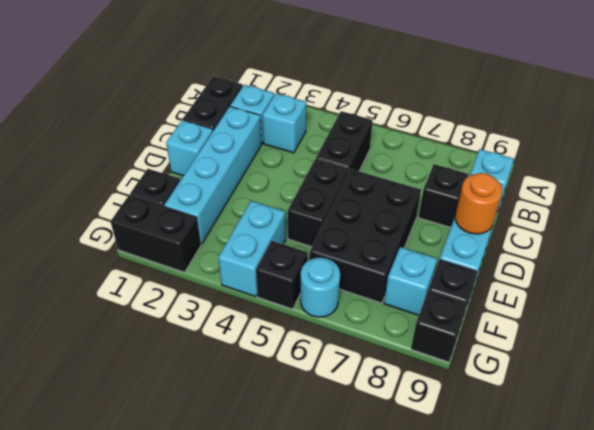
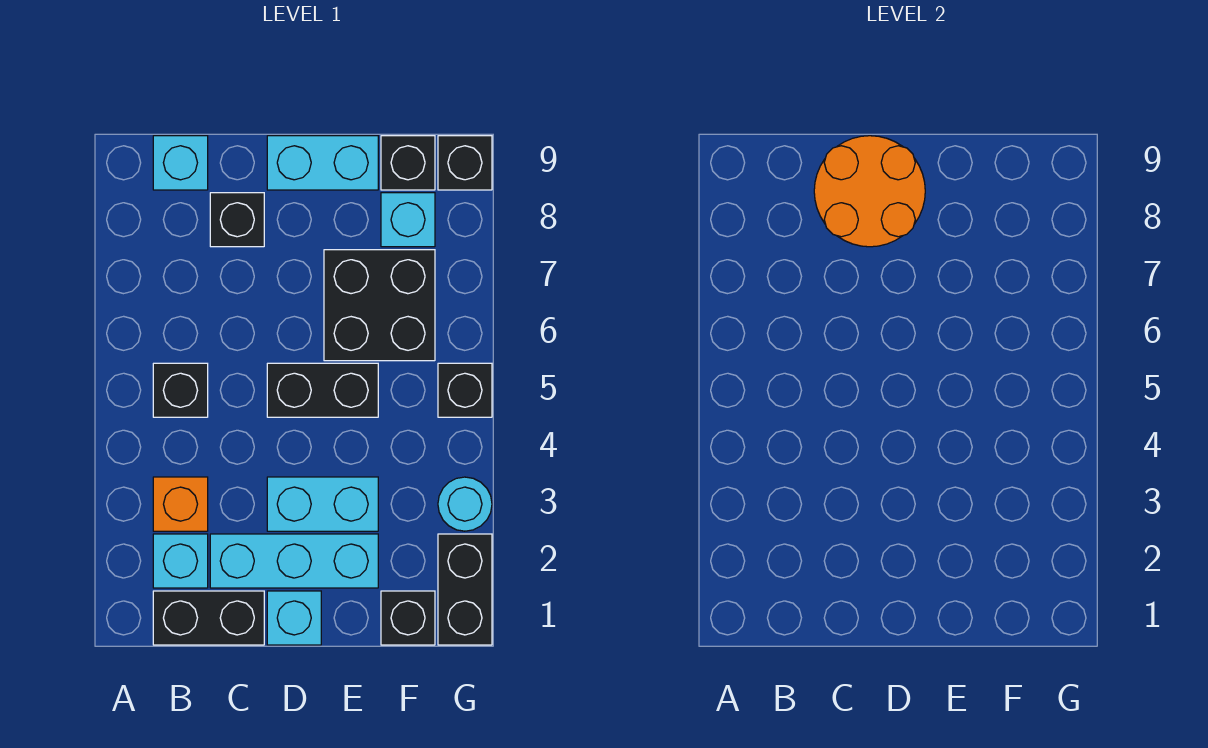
cyan brick B3 level 1 -> orange brick B3 level 1
black brick B5:C5 level 1 -> black brick B5 level 1
cyan brick C2:F2 level 1 -> cyan brick C2:E2 level 1
black brick D6:F7 level 1 -> black brick E6:F7 level 1
orange round brick D9 level 2 -> orange round brick C8:D9 level 2
cyan brick F4:G4 level 1 -> cyan brick D3:E3 level 1
cyan round brick G6 level 1 -> cyan round brick G3 level 1

